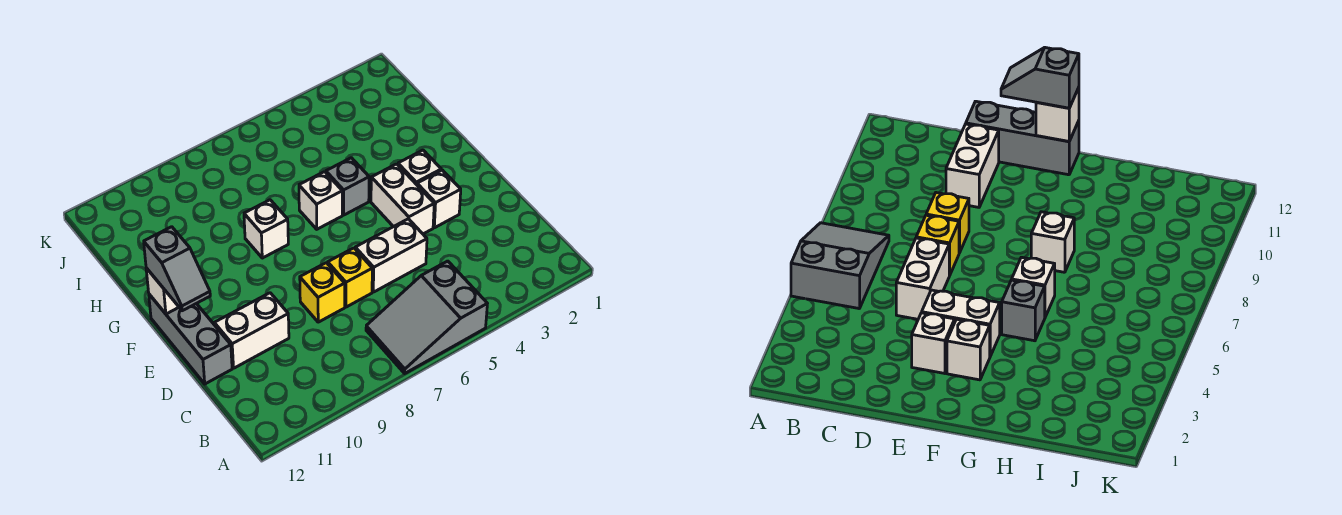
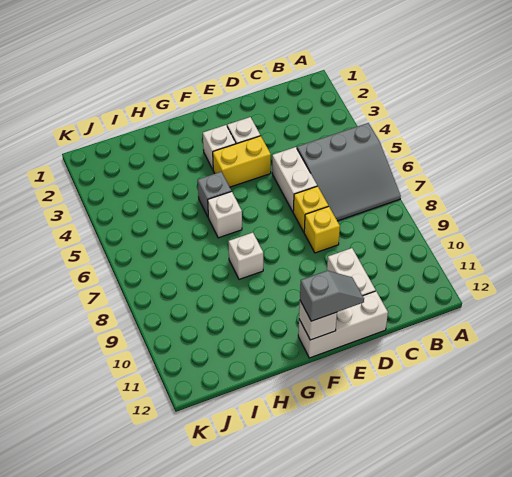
grey slope A5:B7 level 1 top 5 -> grey slope A5:C7 level 1 top 5
grey brick D12:F12 level 1 -> white brick D12:F12 level 1
white brick E4:F4 level 1 -> yellow brick E4:F4 level 1

